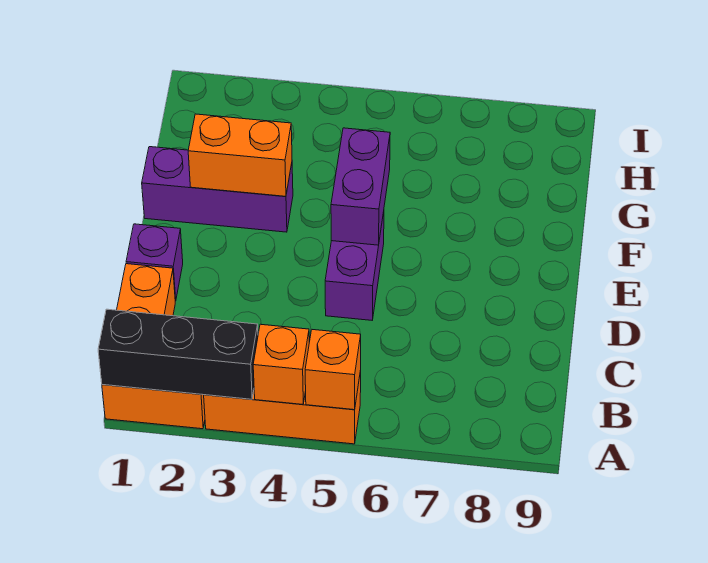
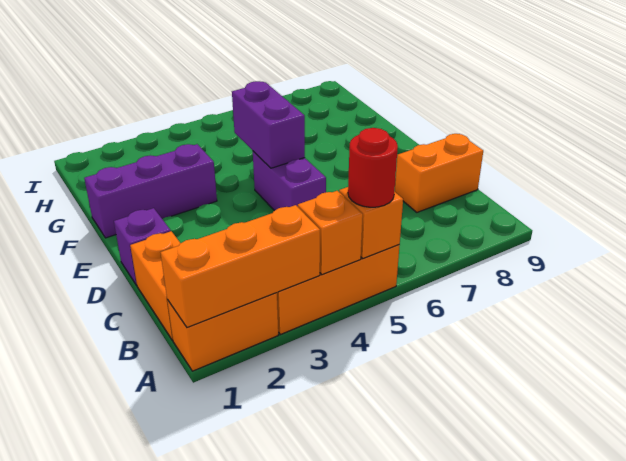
black brick A1:A3 level 2 -> orange brick A1:A3 level 2
none -> red round brick A5 level 3
orange brick F2:F3 level 2 -> orange brick C8:C9 level 1

